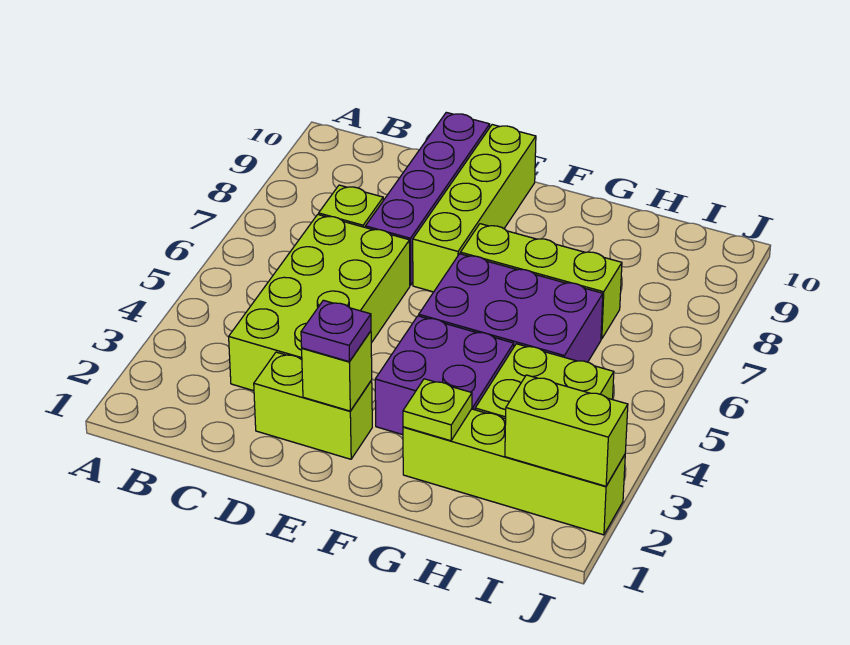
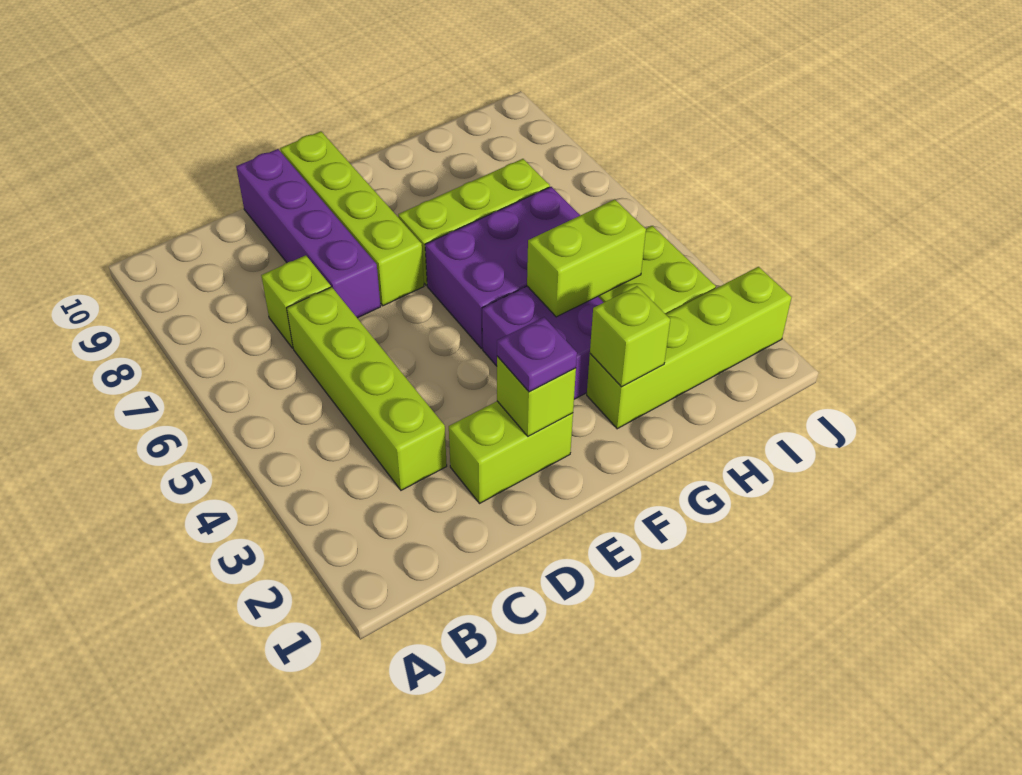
lime brick C3:D6 level 1 -> lime brick C3:C6 level 1
lime plate G2 level 2 -> lime brick G2 level 2
lime brick I2:J2 level 2 -> lime brick G4:H4 level 2

